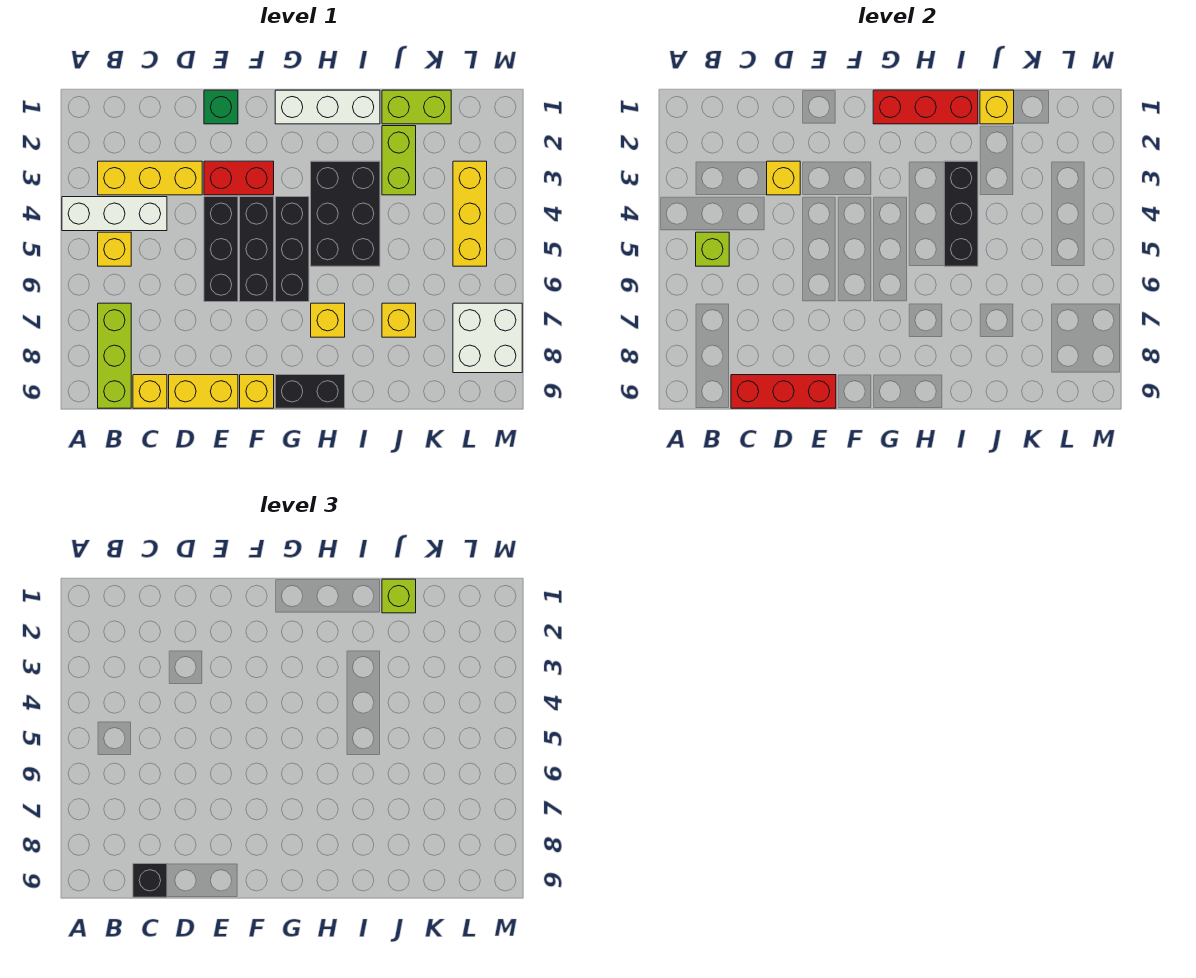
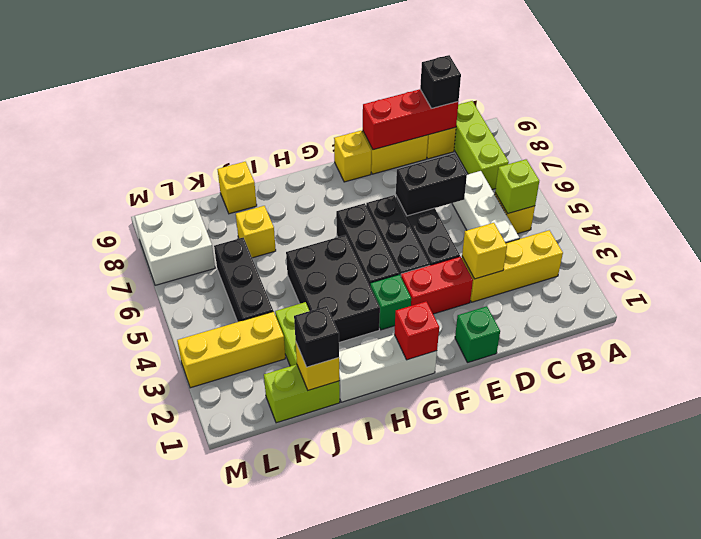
white brick A4:C4 level 1 -> white brick C4:C6 level 1
red brick G1:I1 level 2 -> red brick G1 level 2
none -> green brick G3 level 1
black brick G9:H9 level 1 -> black brick D6:E6 level 2
yellow brick H7 level 1 -> yellow brick J9 level 1
black brick I3:I5 level 2 -> black brick K4:K6 level 1
lime brick J1 level 3 -> black brick J1 level 3
yellow brick L3:L5 level 1 -> yellow brick K3:M3 level 1

